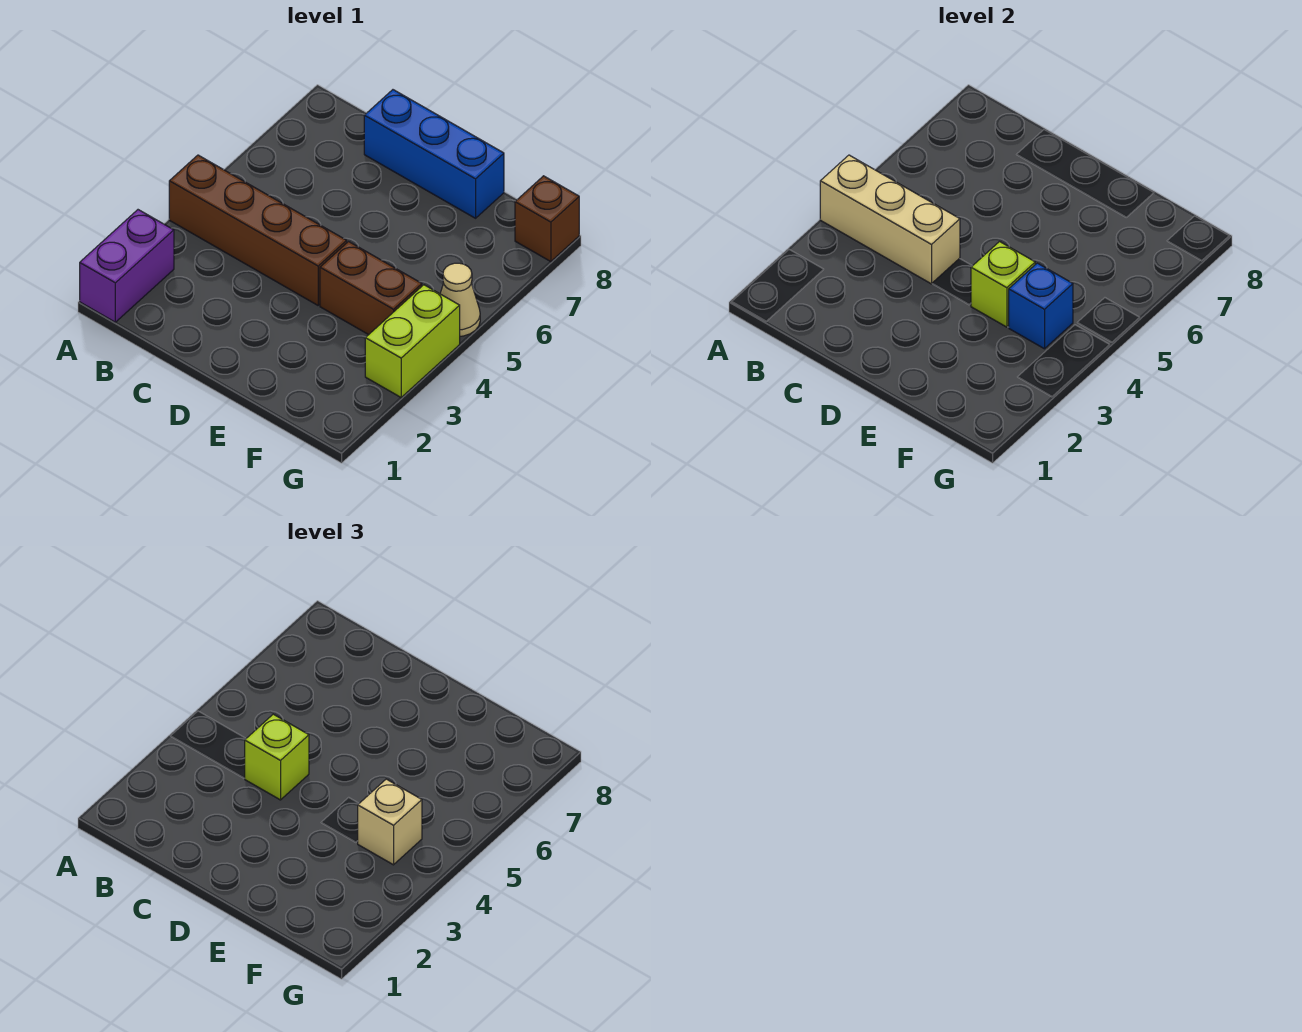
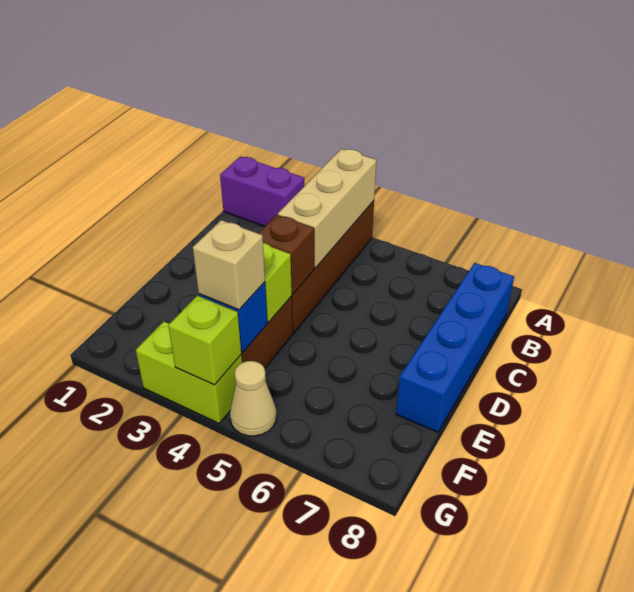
lime brick C4 level 3 -> lime brick G4 level 2
blue brick C8:E8 level 1 -> blue brick B8:E8 level 1
brown brick G8 level 1 -> brown brick D4 level 2

